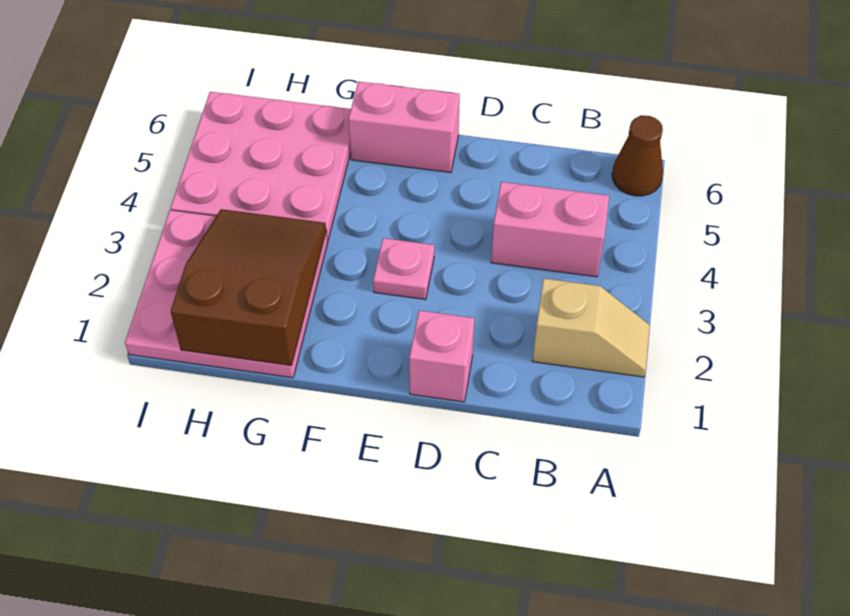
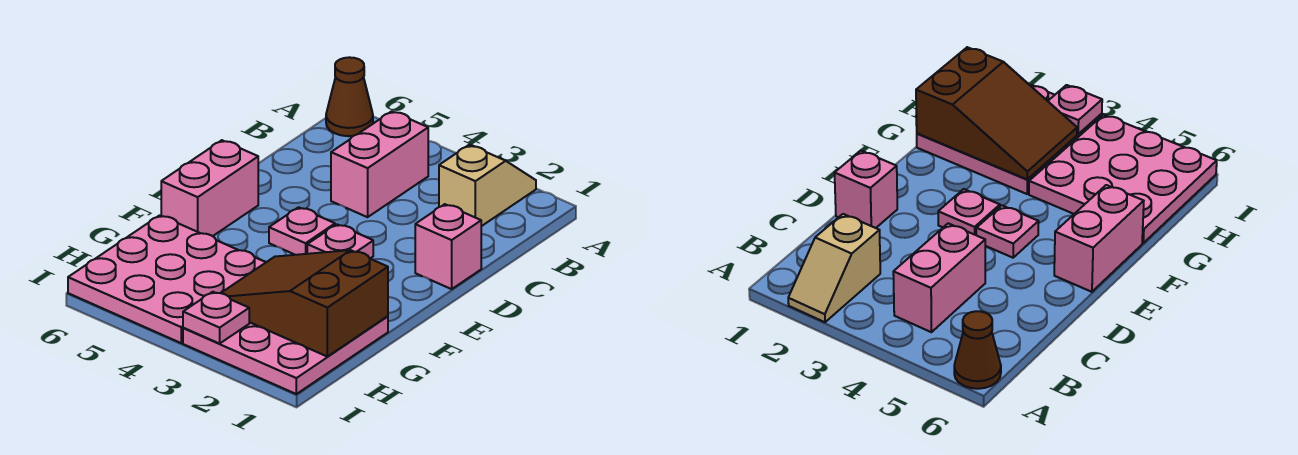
none -> pink plate E4 level 1
none -> pink plate I3 level 2

